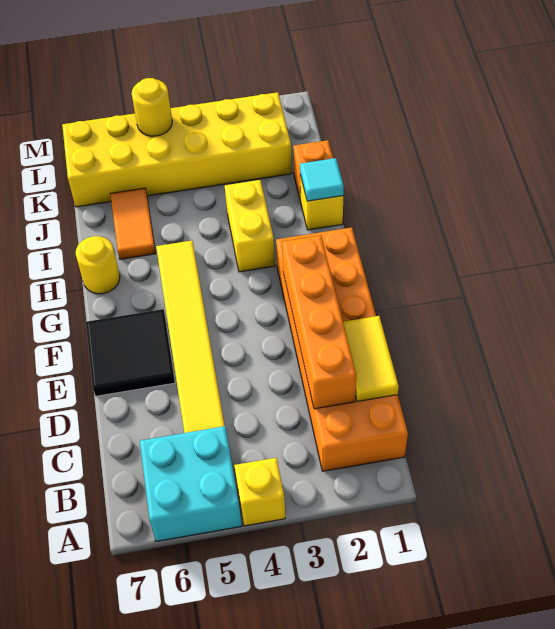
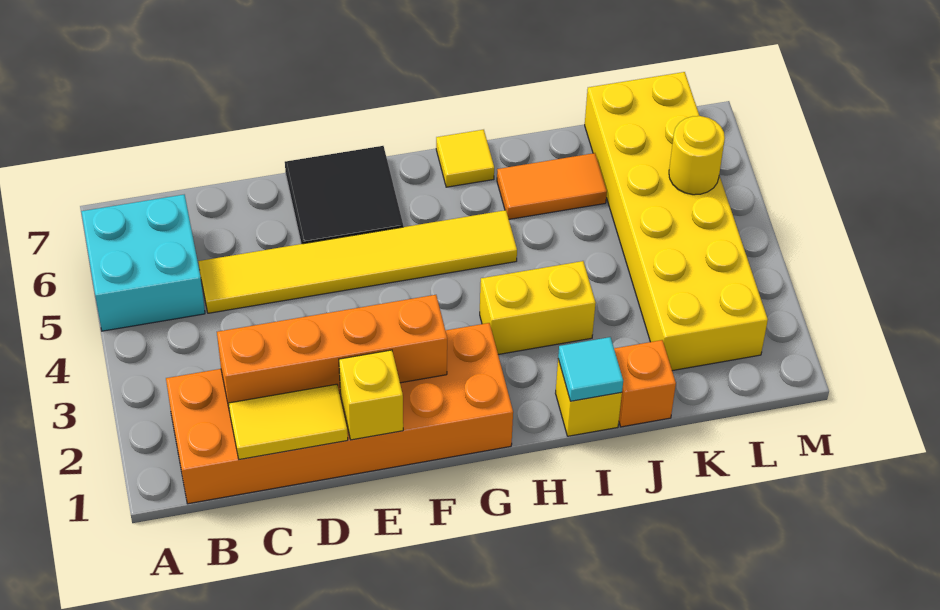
yellow brick A4 level 1 -> yellow brick E1 level 2
yellow round brick H7 level 1 -> yellow tile H7 level 1

